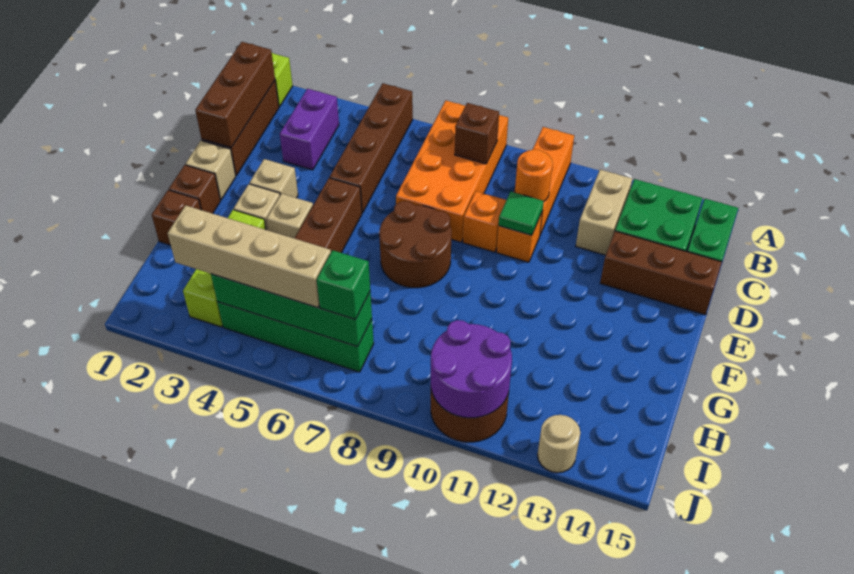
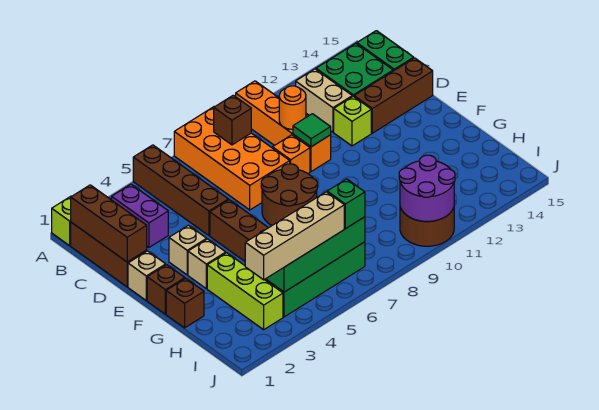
none -> lime brick D12 level 1
tan brick F4 level 1 -> none
tan round brick J13 level 1 -> none

